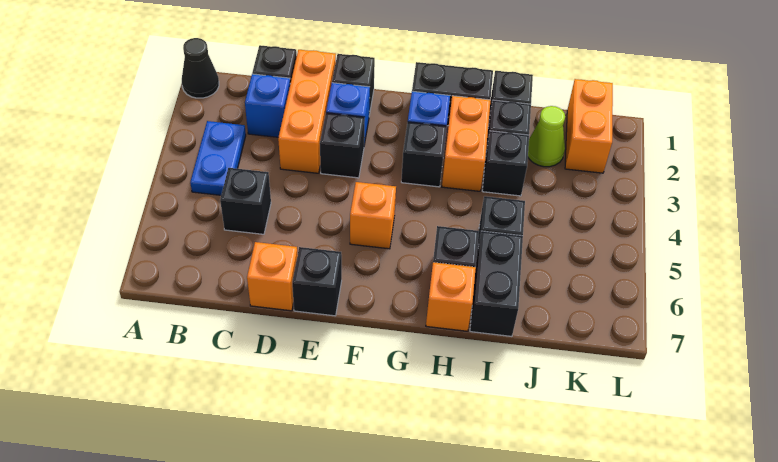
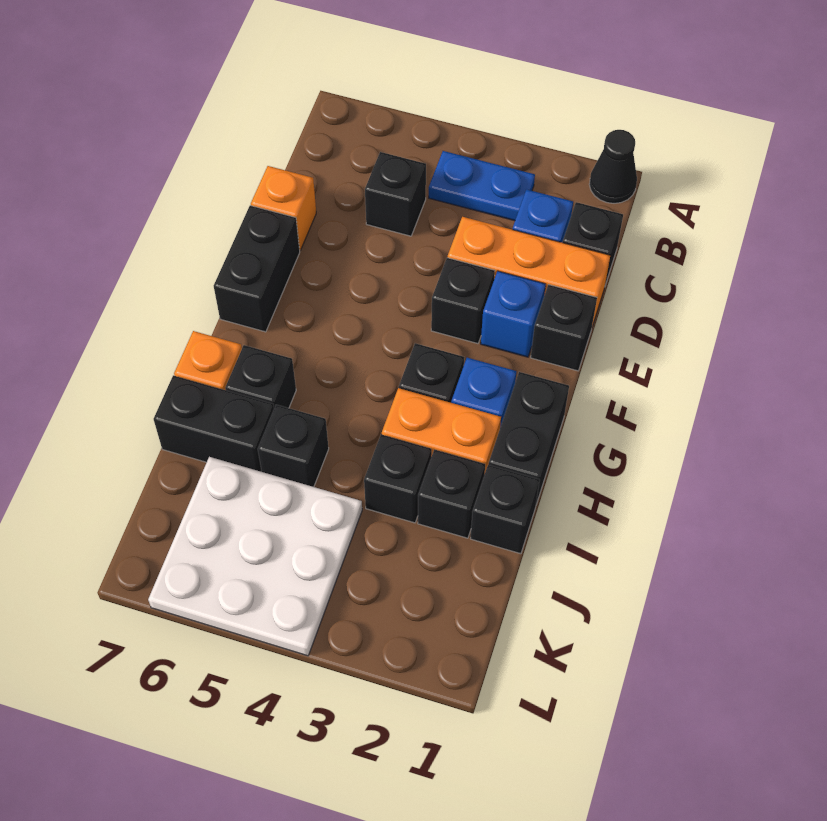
black brick E7 level 1 -> black brick E7:F7 level 1
orange brick F5 level 1 -> none
lime cone J2 level 1 -> none
none -> white plate J4:L6 level 1
orange brick K1:K2 level 1 -> none

